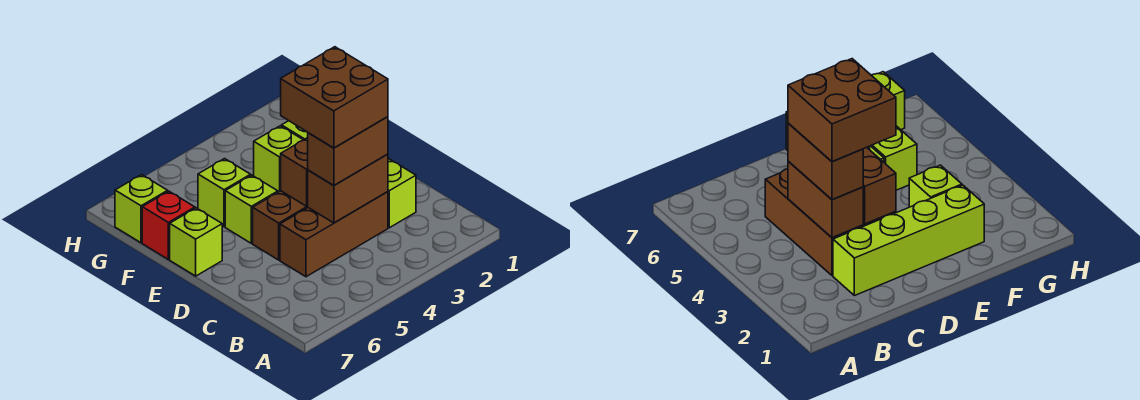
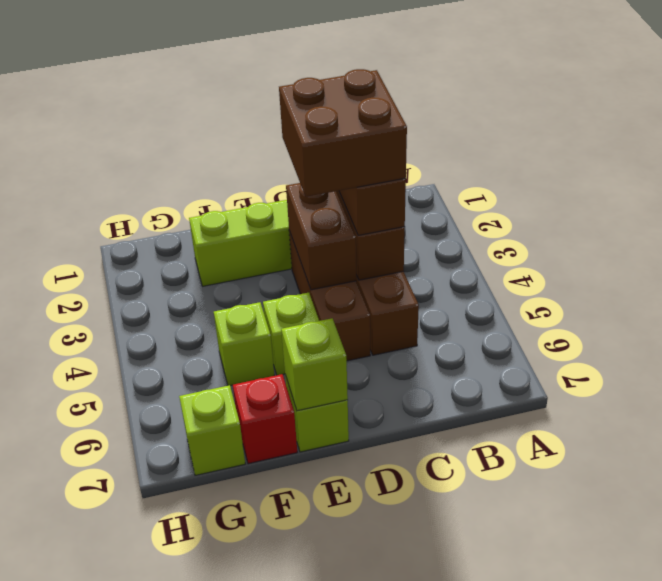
lime brick F3 level 1 -> lime brick E7 level 2

